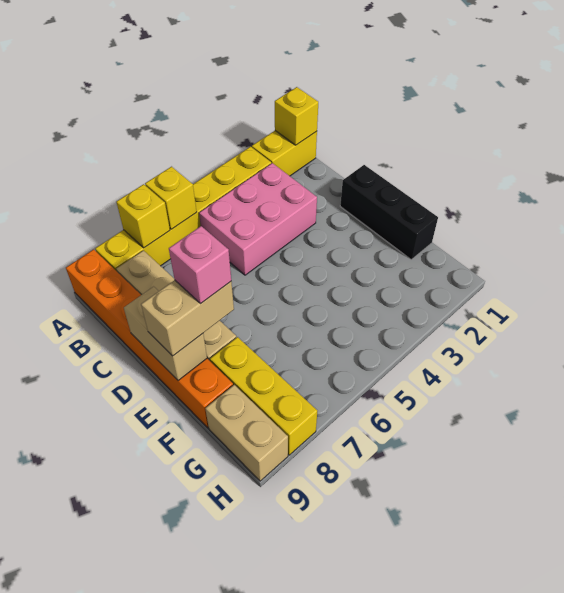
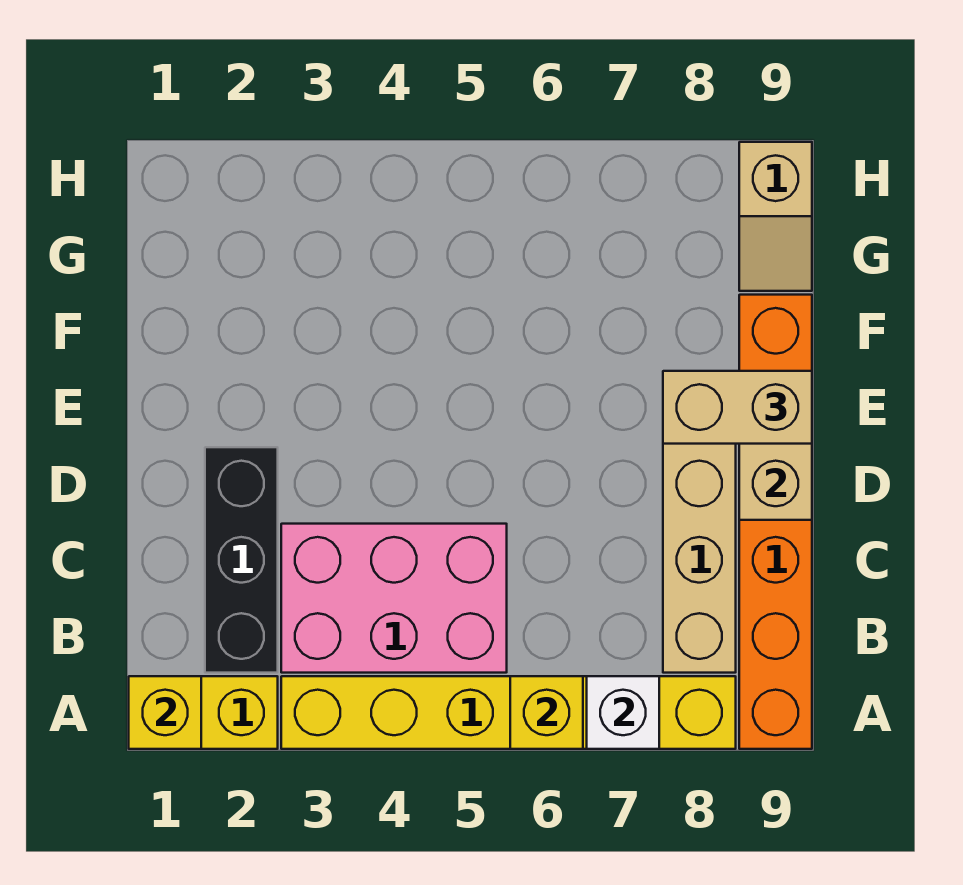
yellow brick A7 level 2 -> white brick A7 level 2
black brick D1:F1 level 1 -> black brick B2:D2 level 1
pink brick E8 level 4 -> none
yellow brick F8:H8 level 1 -> none
tan brick G9:H9 level 1 -> tan slope G9:H9 level 1 top H

